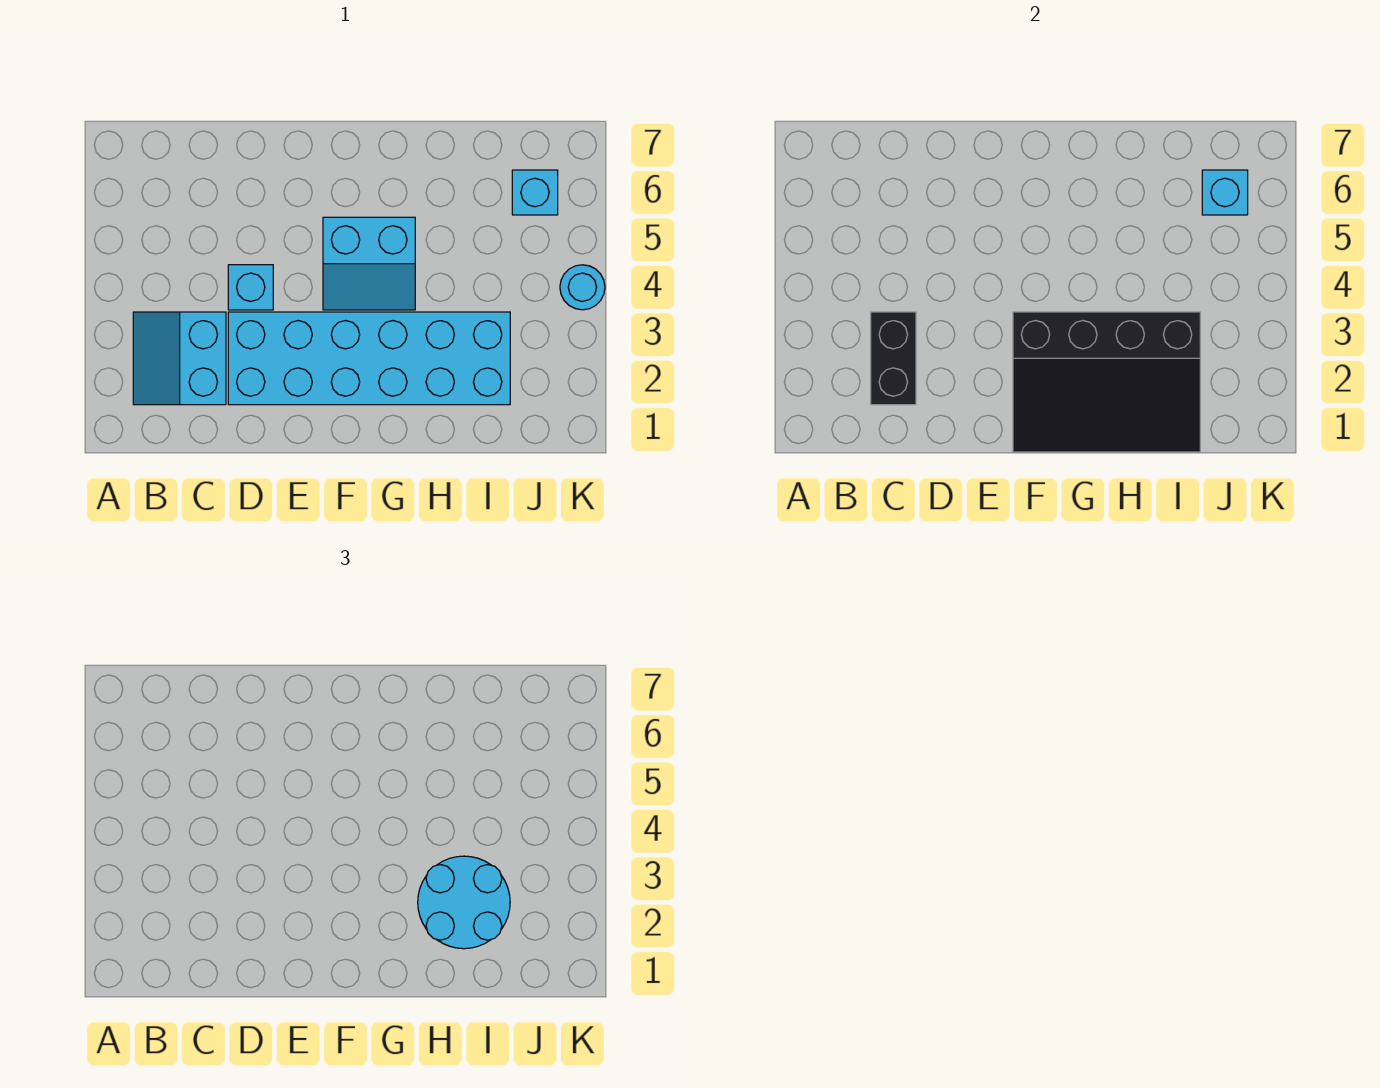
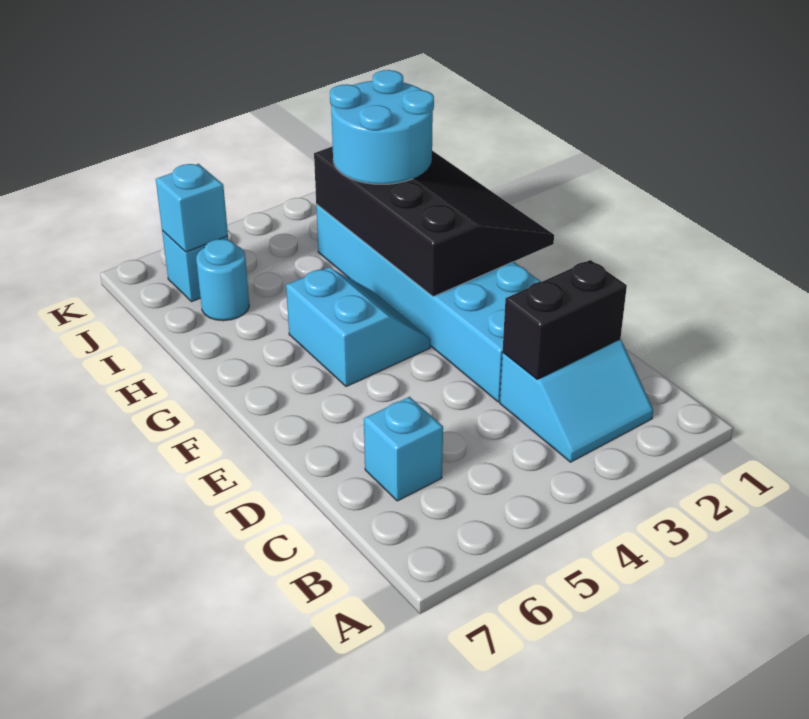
cyan brick D4 level 1 -> cyan brick C6 level 1
cyan round brick K4 level 1 -> cyan round brick I6 level 1

